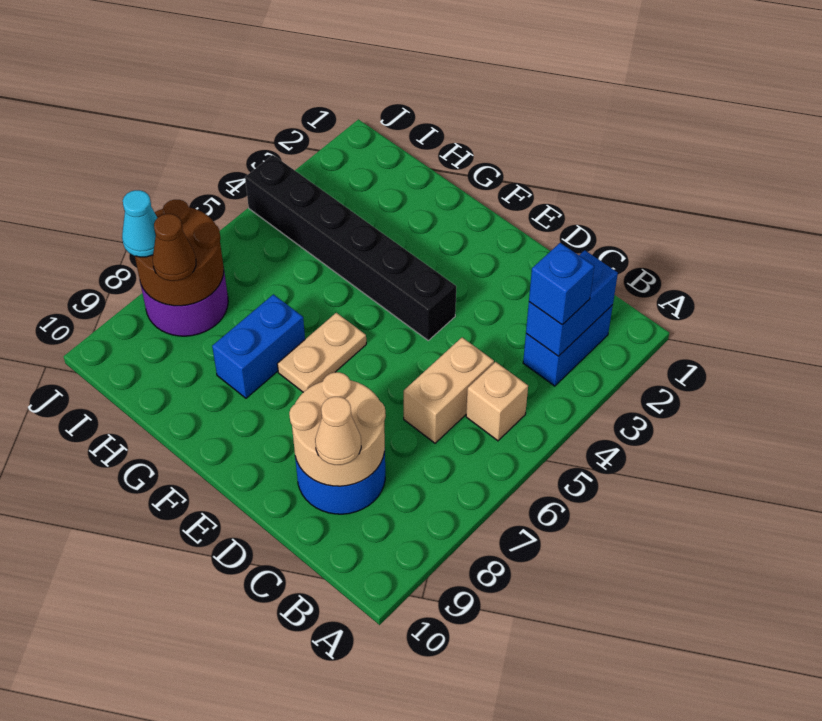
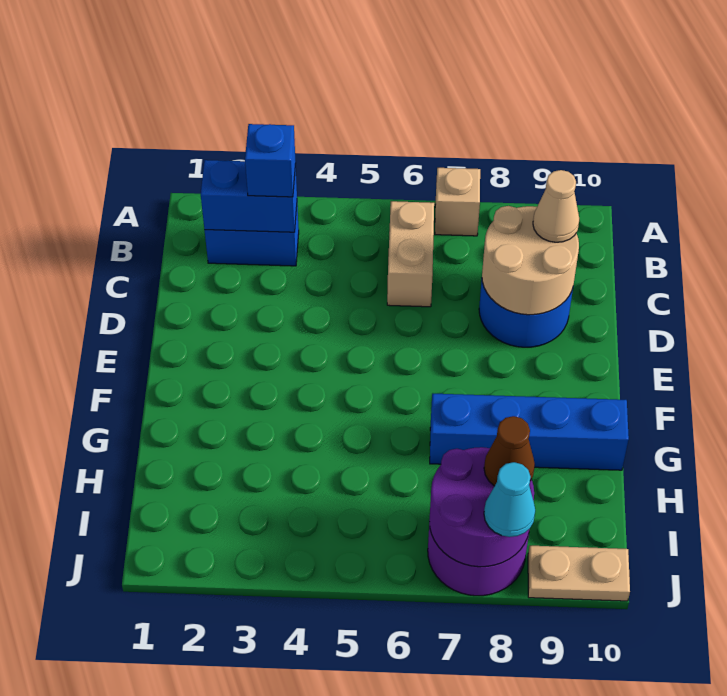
tan brick B5 level 1 -> tan brick A7 level 1
tan brick C5:C6 level 1 -> tan brick B6:C6 level 1
black brick E4:J4 level 1 -> none
tan plate F6:F7 level 1 -> tan plate J9:J10 level 1
blue brick G7:G8 level 1 -> blue brick G7:G10 level 1
brown round brick I7:J8 level 2 -> purple round brick I7:J8 level 2

